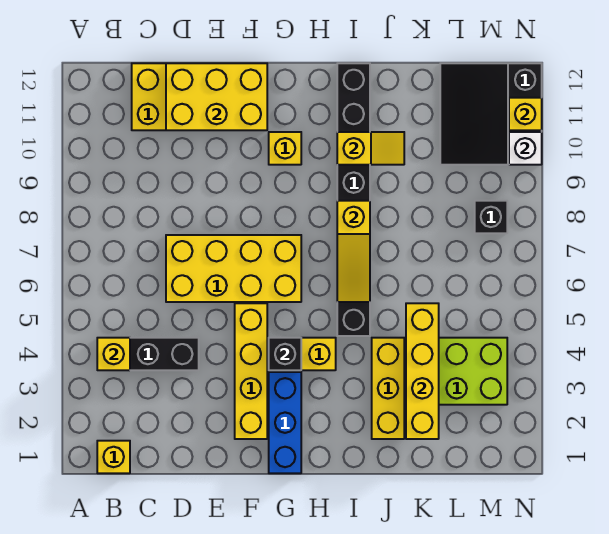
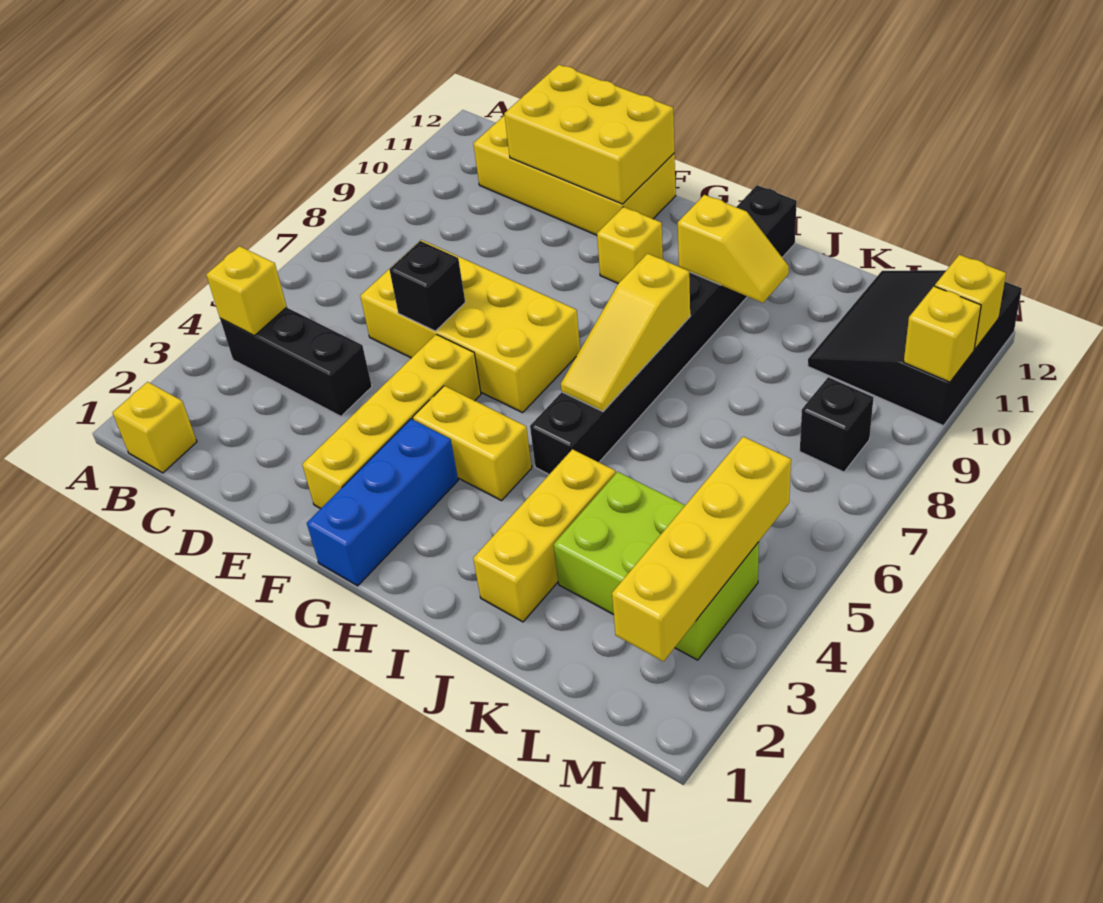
black brick G4 level 2 -> black brick E6 level 2
yellow brick K2:K5 level 2 -> yellow brick M2:M5 level 2
white brick N10 level 2 -> yellow brick N10 level 2

